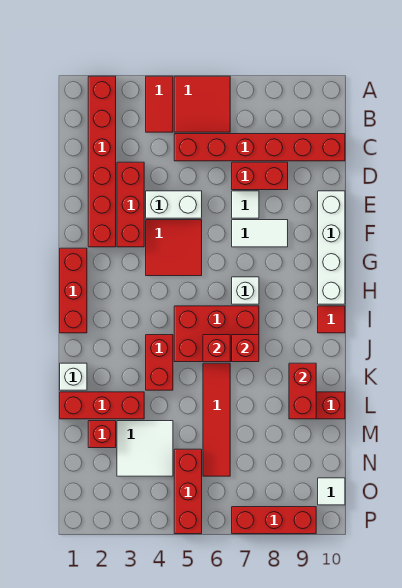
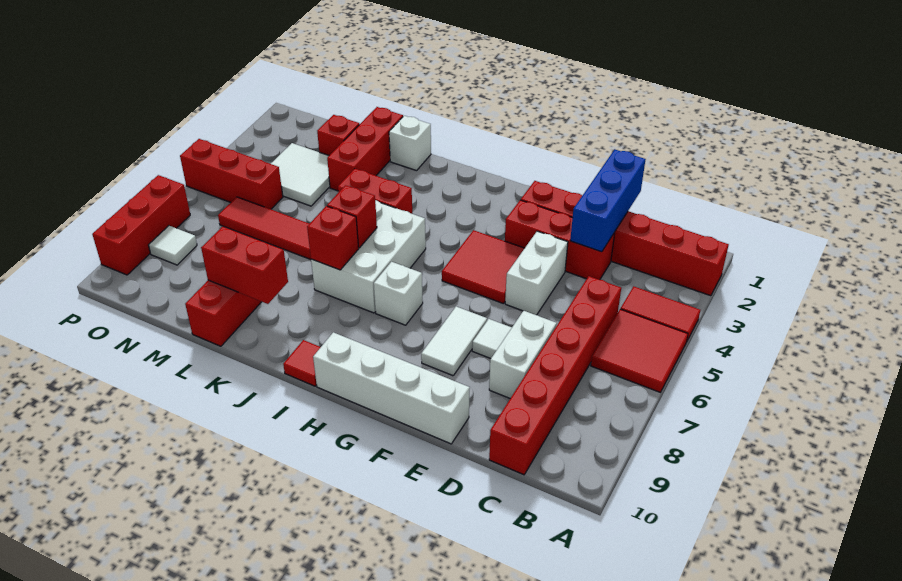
none -> blue brick D1:D3 level 2
red brick D7:D8 level 1 -> white brick D7:D8 level 1
red brick G1:I1 level 1 -> none
red brick I5:J7 level 1 -> white brick I5:J7 level 1
white tile O10 level 1 -> white tile O8 level 1

